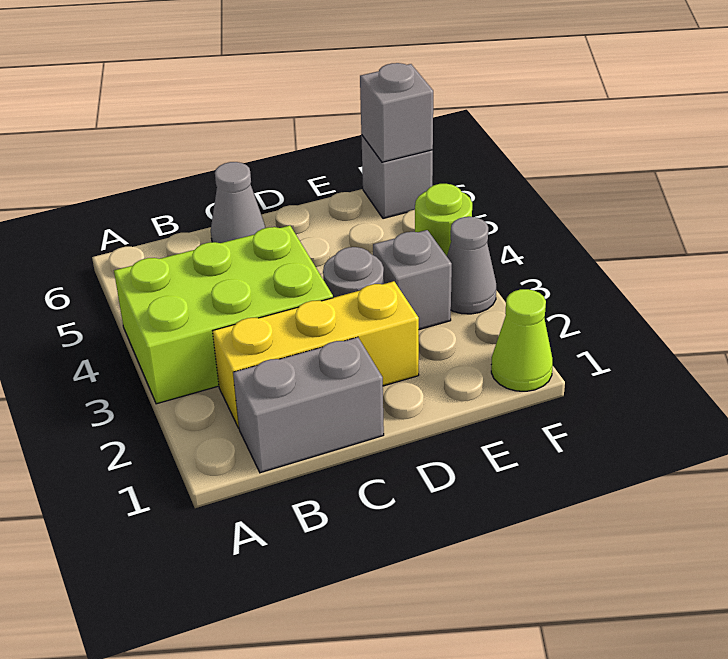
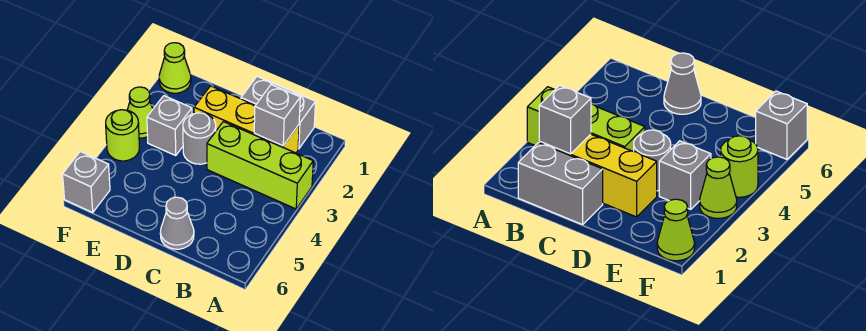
lime brick A3:C4 level 1 -> lime brick A3:C3 level 1
grey cone F3 level 1 -> lime cone F3 level 1
grey brick F6 level 2 -> grey brick B2 level 2

